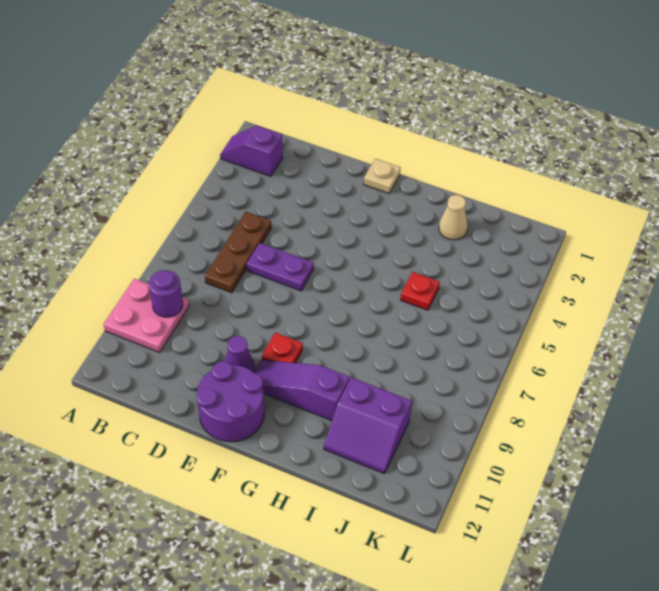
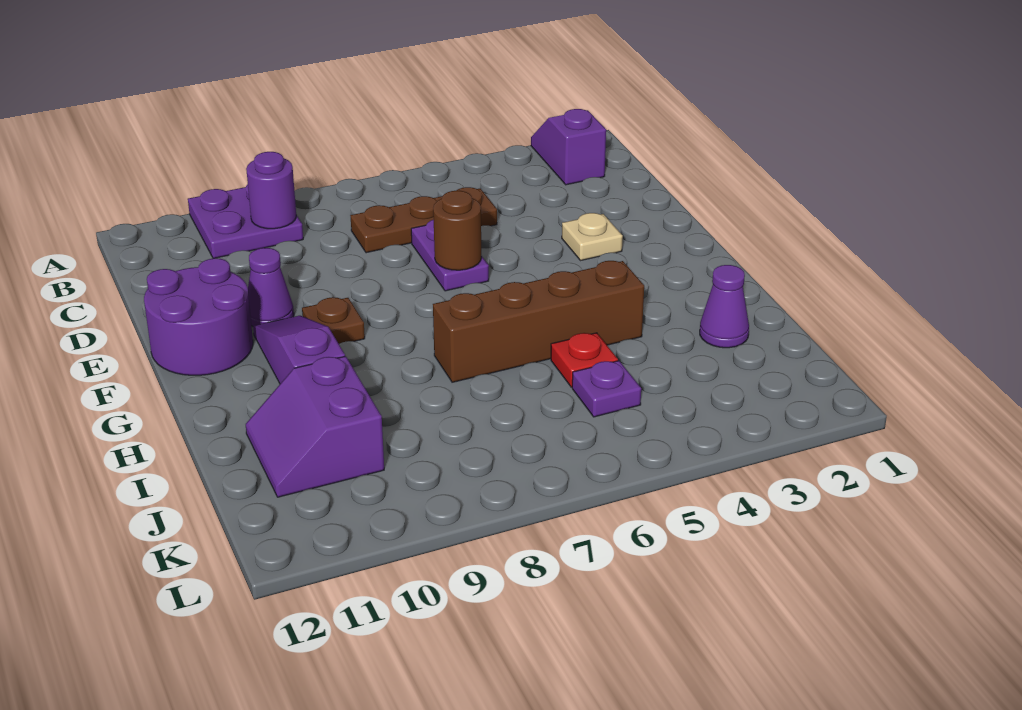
pink plate A9:B10 level 1 -> purple plate A9:B10 level 1
none -> brown round brick E6 level 2
tan plate F1 level 1 -> tan plate E3 level 1
red plate F9 level 1 -> brown plate F9 level 1
none -> brown brick H4:H7 level 1
tan cone I2 level 1 -> purple cone I2 level 1
none -> purple plate J5 level 1

